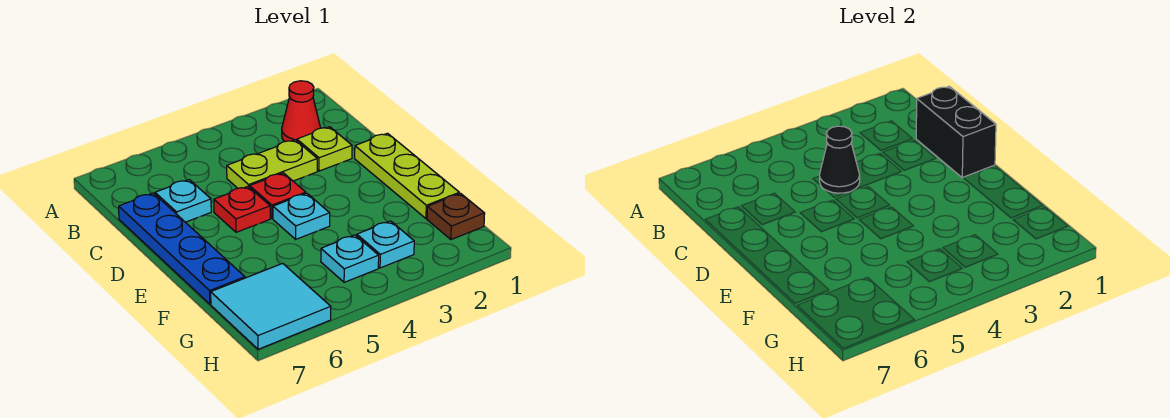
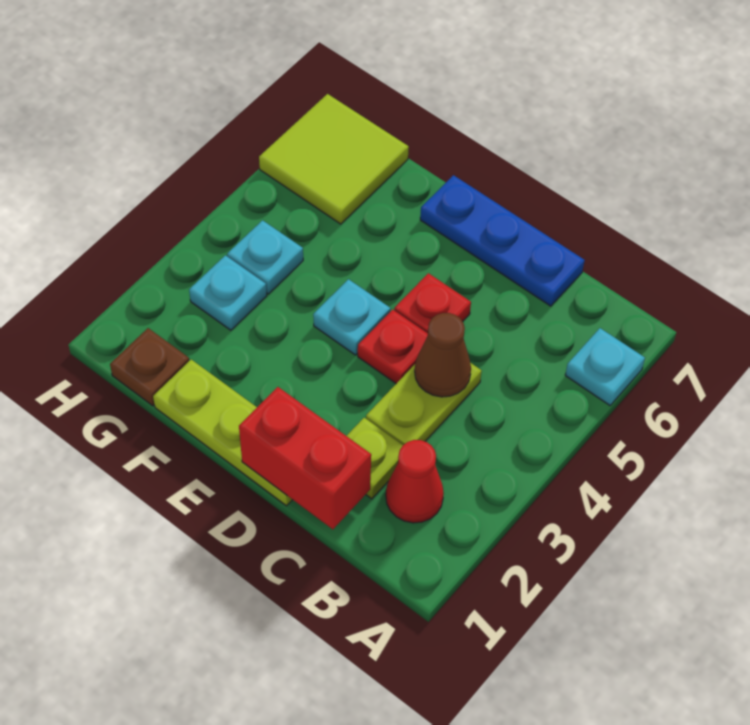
black brick C1:D1 level 2 -> red brick C1:D1 level 2
black cone C4 level 2 -> brown cone C4 level 2
cyan plate C6 level 1 -> cyan plate A6 level 1
blue plate C7:F7 level 1 -> blue plate C7:E7 level 1
cyan tile G6:H7 level 1 -> lime tile G6:H7 level 1

